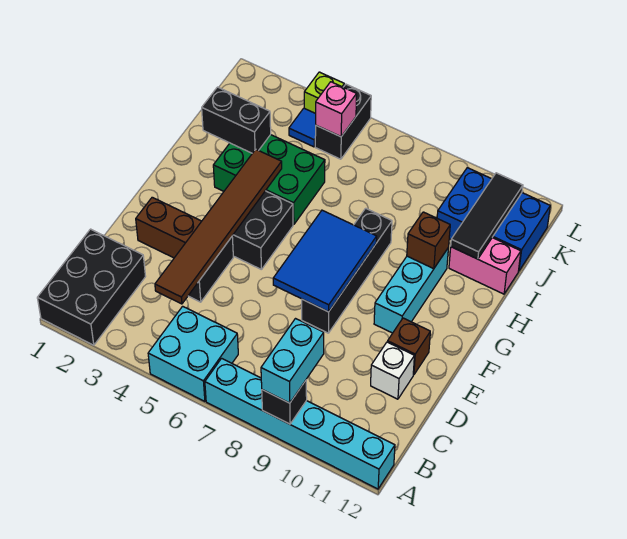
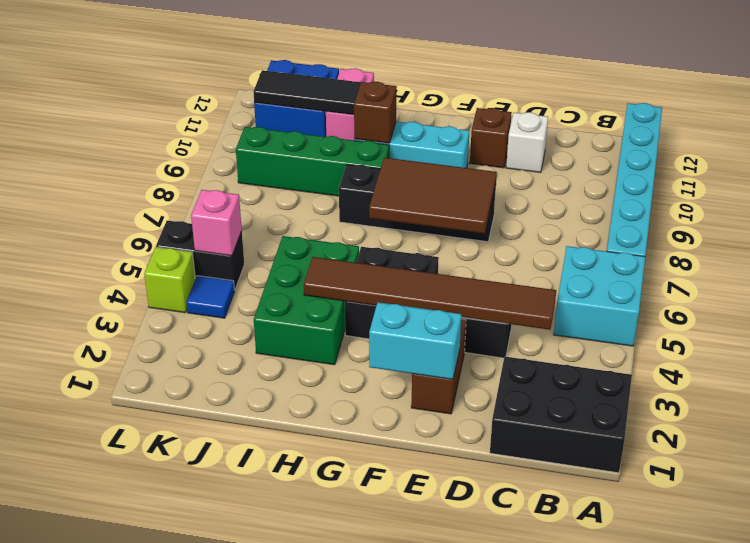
black brick A9 level 2 -> none
cyan brick A9:B9 level 3 -> cyan brick E2:F2 level 2
blue tile E7:G8 level 2 -> brown tile E7:G8 level 2
none -> green brick H9:K9 level 1
black brick I2:I3 level 2 -> none
blue brick J10:K12 level 1 -> blue brick J11:K12 level 1

